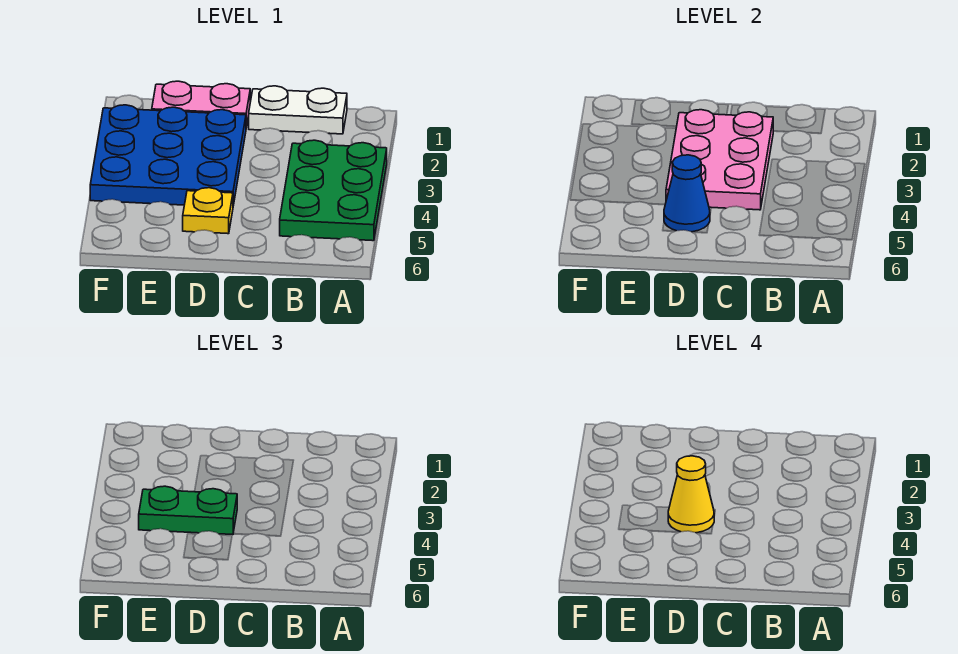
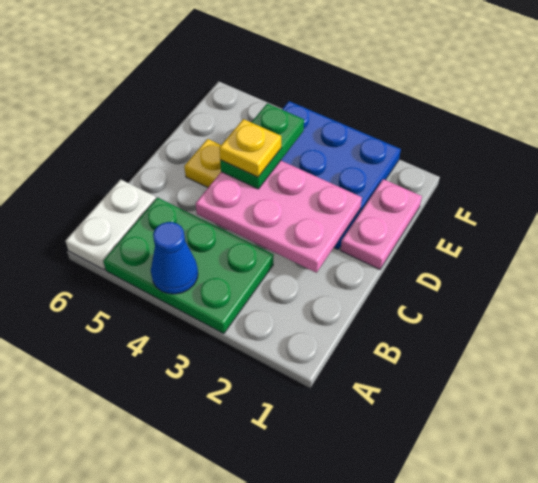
white plate B1:C1 level 1 -> white plate A6:B6 level 1
yellow cone D4 level 4 -> yellow plate D4 level 4
blue cone D5 level 2 -> blue cone A4 level 2

